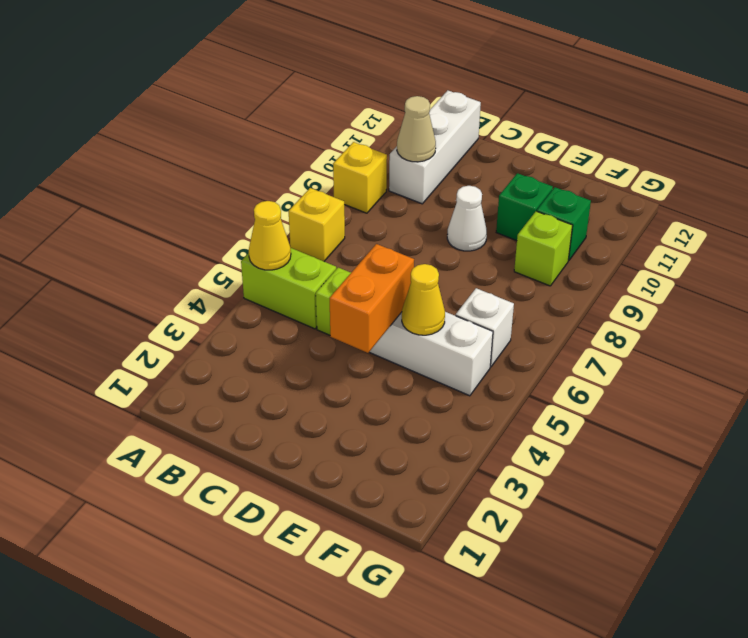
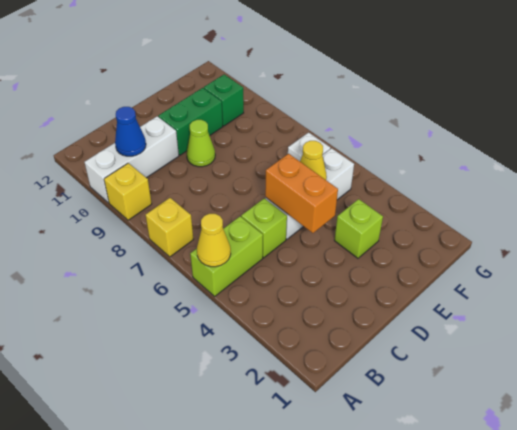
white brick B10:B12 level 1 -> white brick A10:C10 level 1
tan cone B10 level 2 -> blue cone B10 level 2
white cone D9 level 1 -> lime cone D9 level 1
green brick E10 level 1 -> green brick D10:E10 level 1
lime brick F9 level 1 -> lime brick E3 level 1

